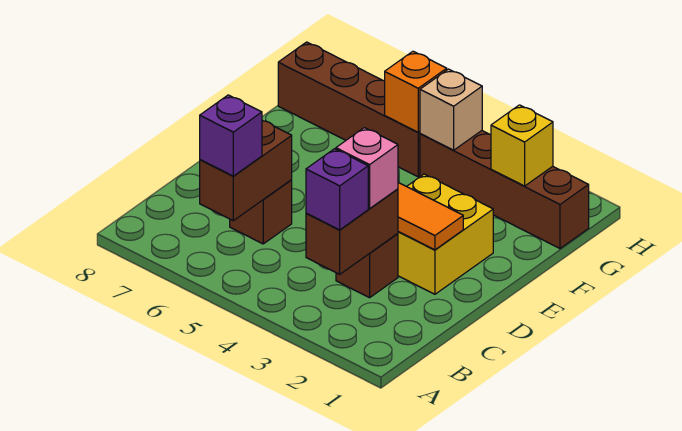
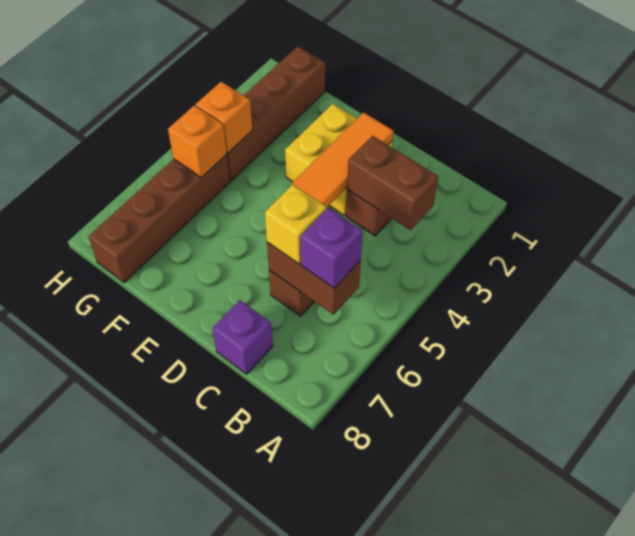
purple brick B3 level 3 -> purple brick C8 level 1
pink brick C3 level 3 -> none
yellow brick G2 level 2 -> yellow brick C6 level 3
tan brick G4 level 2 -> orange brick G4 level 2

